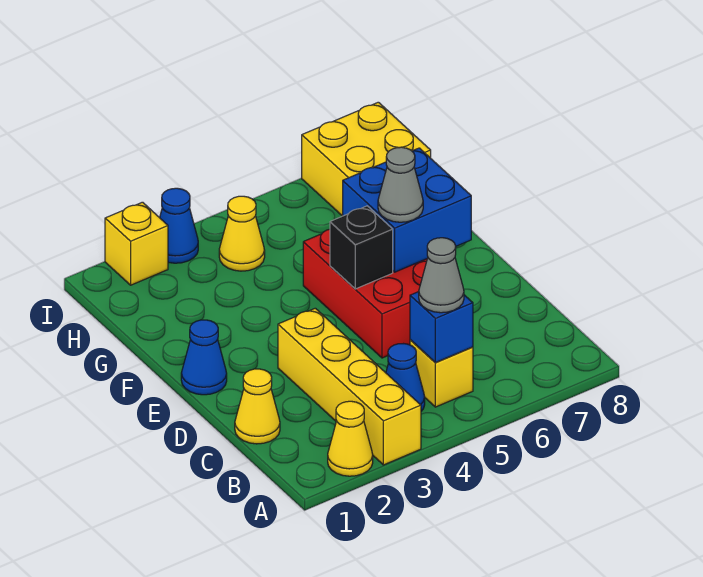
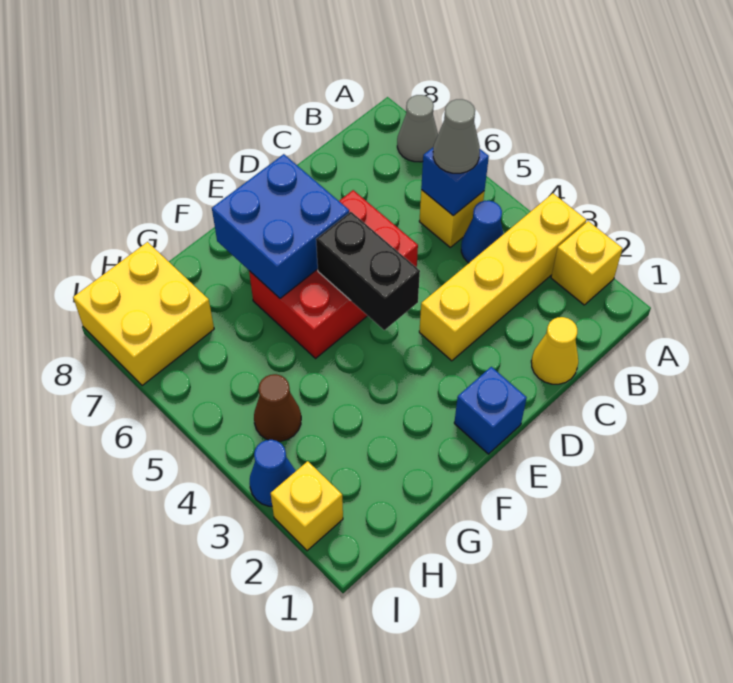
yellow cone A2 level 1 -> yellow brick A2 level 1
blue cone E1 level 1 -> blue brick E1 level 1
black brick E5 level 2 -> black brick E4:E5 level 2
grey cone E6 level 3 -> grey cone A7 level 1
yellow cone H4 level 1 -> brown cone H4 level 1

